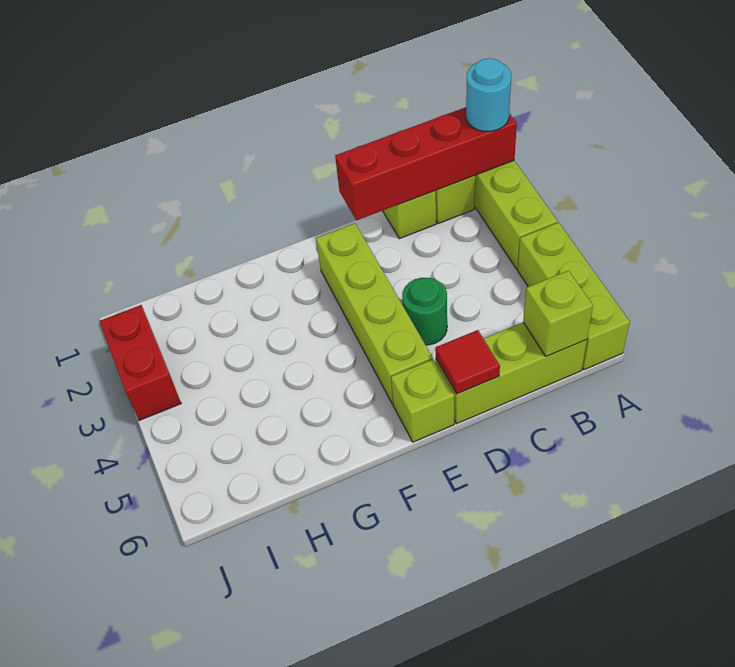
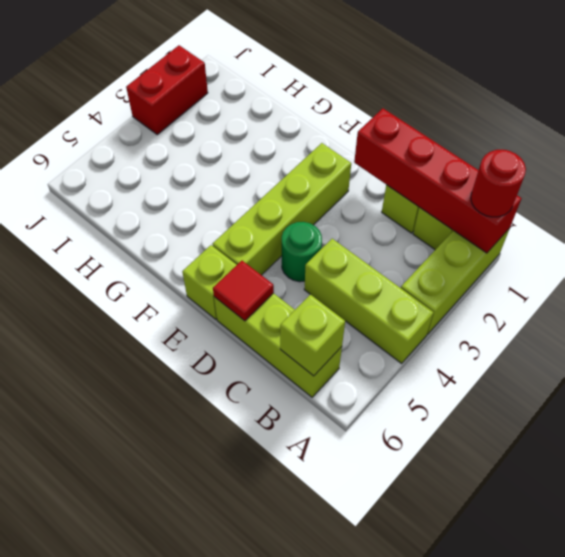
cyan round brick A1 level 3 -> red round brick A1 level 3
lime brick A4:A6 level 1 -> lime brick A4:C4 level 1

